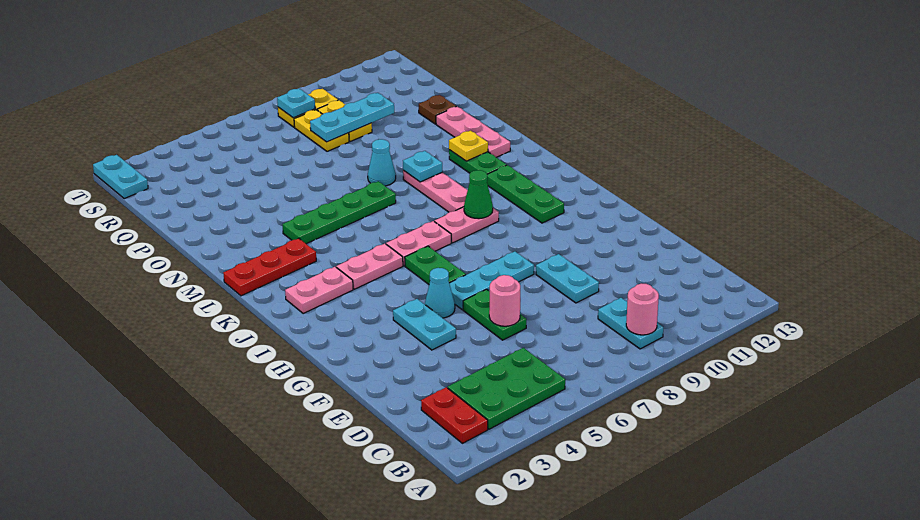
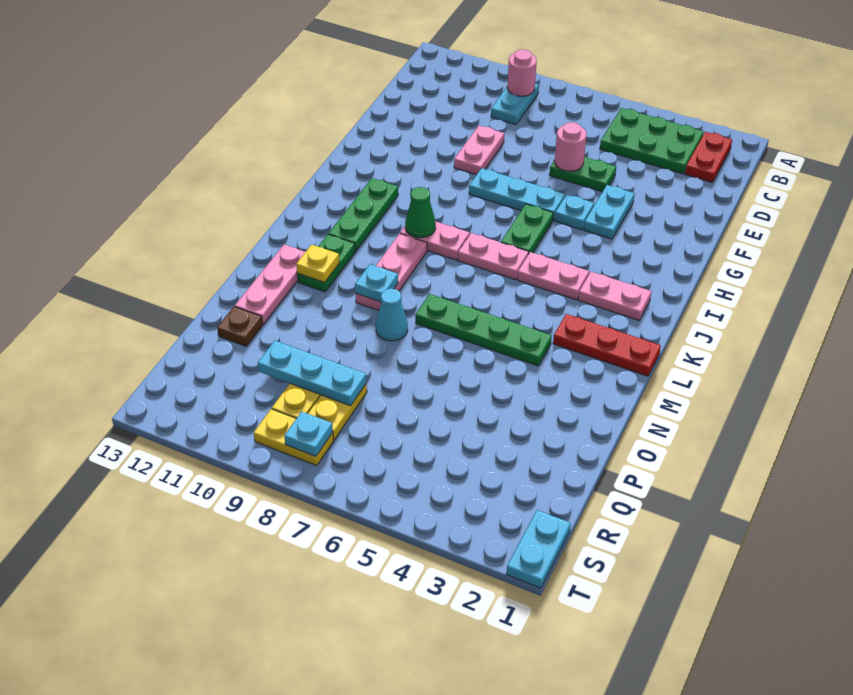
green plate E6:F6 level 1 -> green plate E5:E6 level 1
cyan plate E9:F9 level 1 -> pink plate E9:F9 level 1
cyan cone G5 level 1 -> cyan plate G5 level 1

